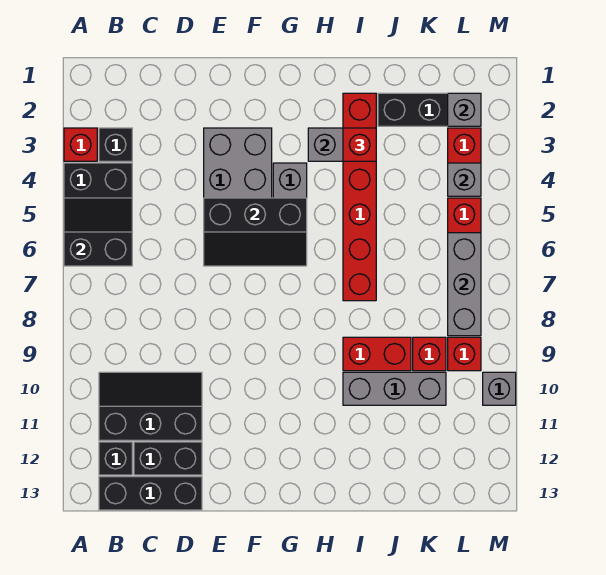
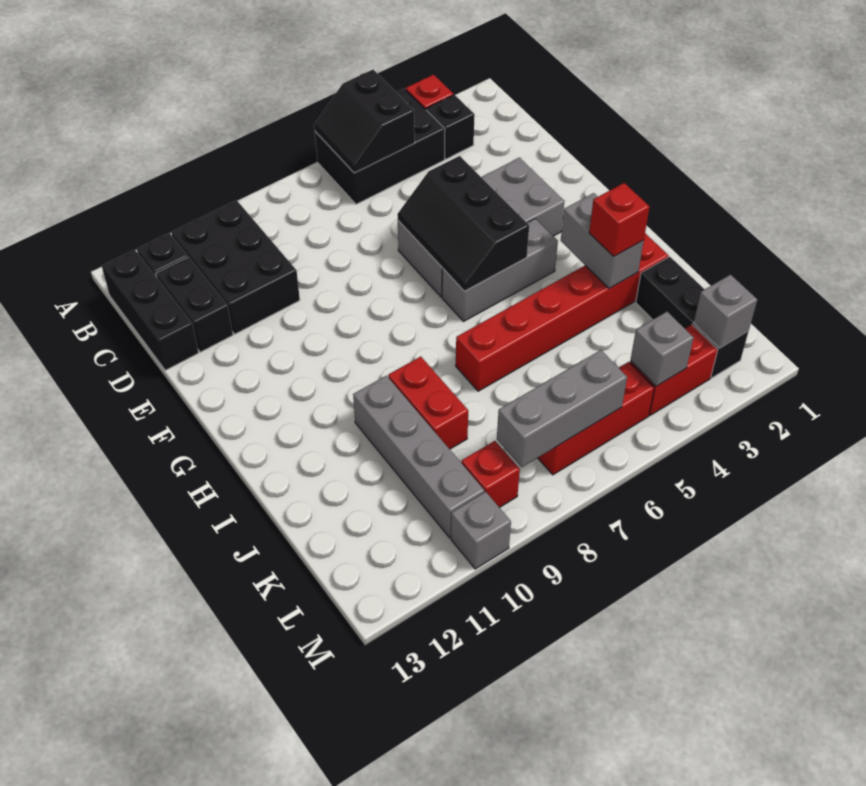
black slope A5:B6 level 2 top 6 -> black slope A5:B6 level 2 top 5
black slope B10:D11 level 1 top 11 -> black brick B10:D11 level 1
grey brick I10:K10 level 1 -> grey brick I10:L10 level 1
red brick K9 level 1 -> none

